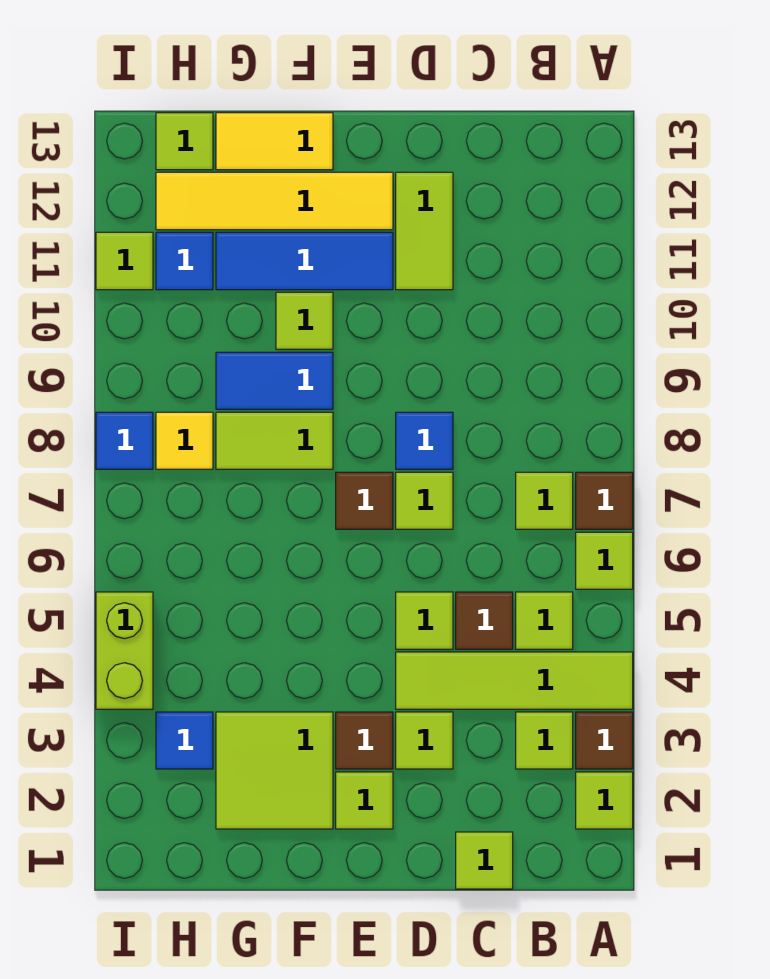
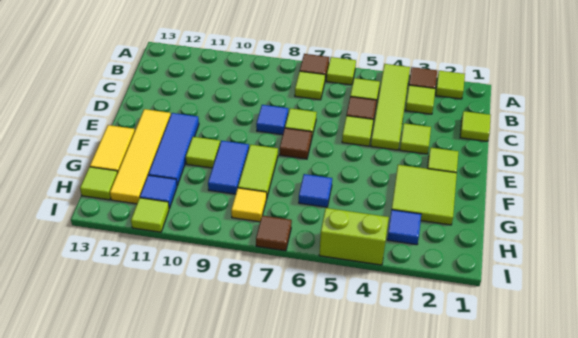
lime tile D11:D12 level 1 -> none
brown tile E3 level 1 -> brown tile I7 level 1
blue tile I8 level 1 -> blue tile G6 level 1

